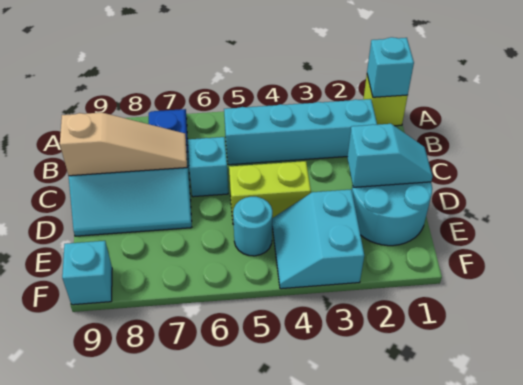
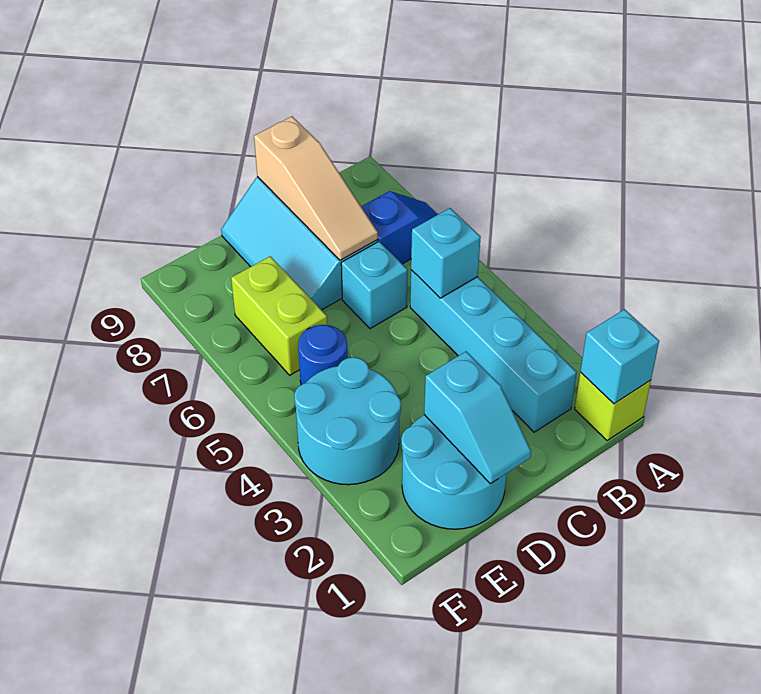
lime brick D4:D5 level 1 -> lime brick E6:E7 level 1
cyan slope E3:F4 level 1 top 3 -> cyan round brick E3:F4 level 1
cyan round brick E5 level 1 -> blue round brick E5 level 1
cyan brick F9 level 1 -> cyan brick B5 level 2

